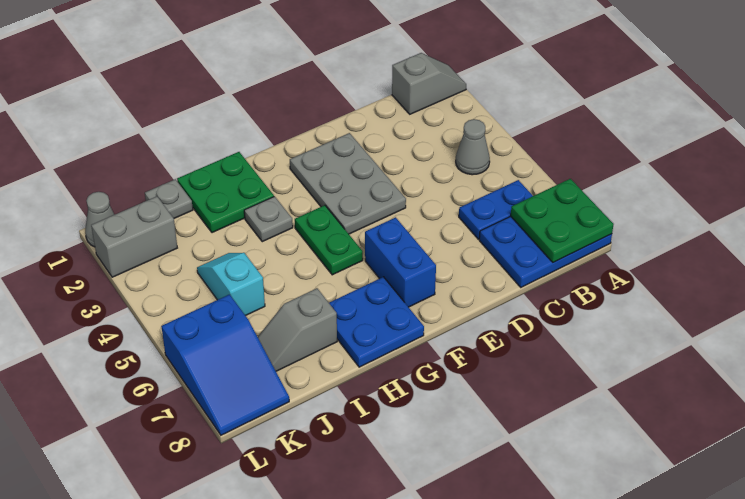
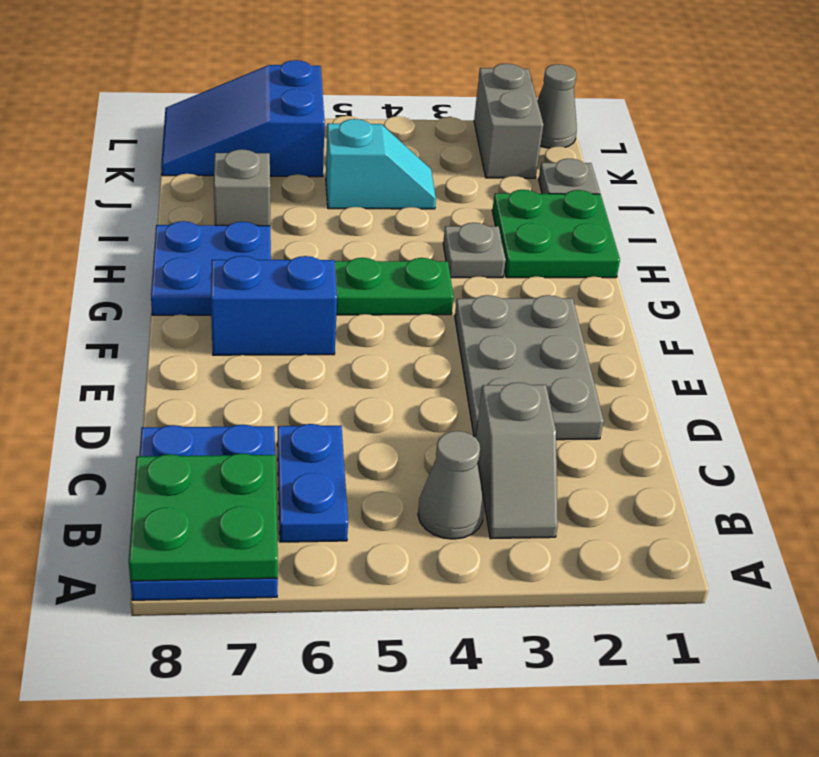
grey slope A1:B1 level 1 top B -> grey slope B3:C3 level 1 top C
grey plate E2:F4 level 1 -> grey plate D2:F3 level 1

